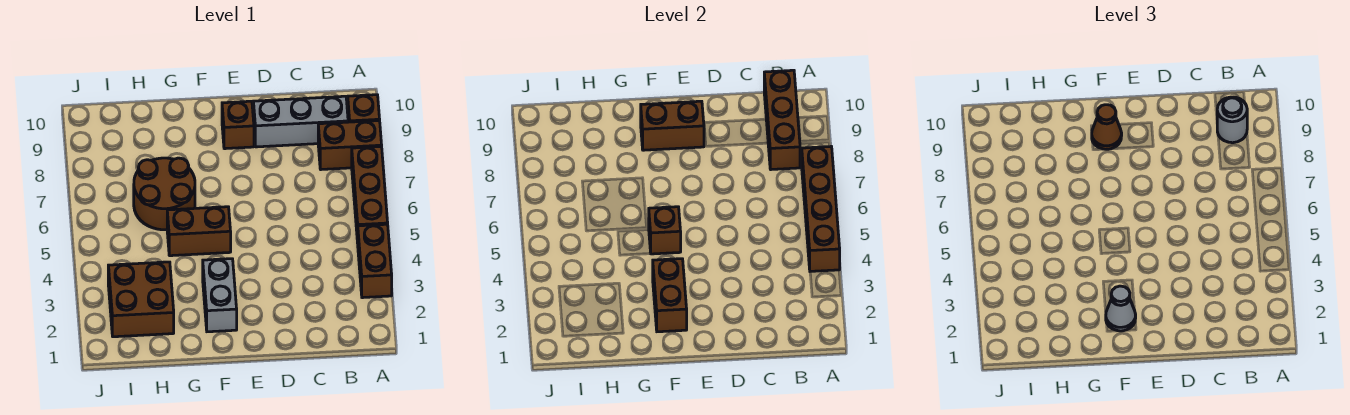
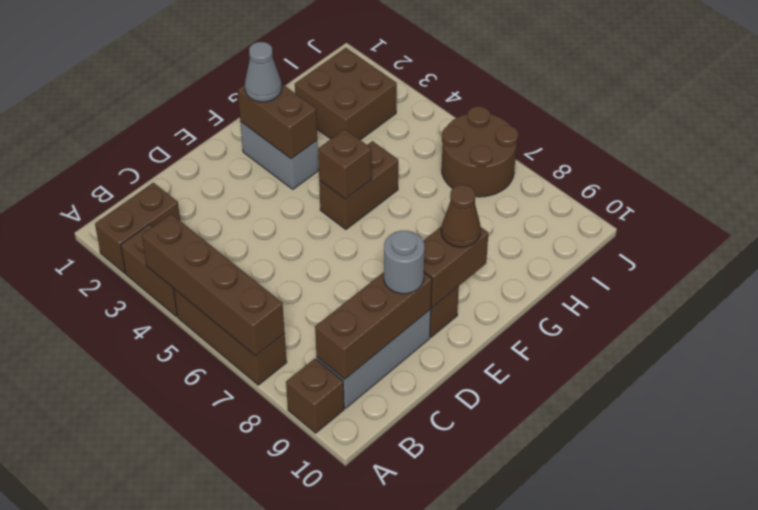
brown brick A8:B8 level 1 -> brown brick A2:B2 level 1
brown brick B8:B10 level 2 -> brown brick B9:D9 level 2
grey round brick B9 level 3 -> grey round brick D9 level 3
brown round brick G6:H7 level 1 -> brown round brick I6:J7 level 1

